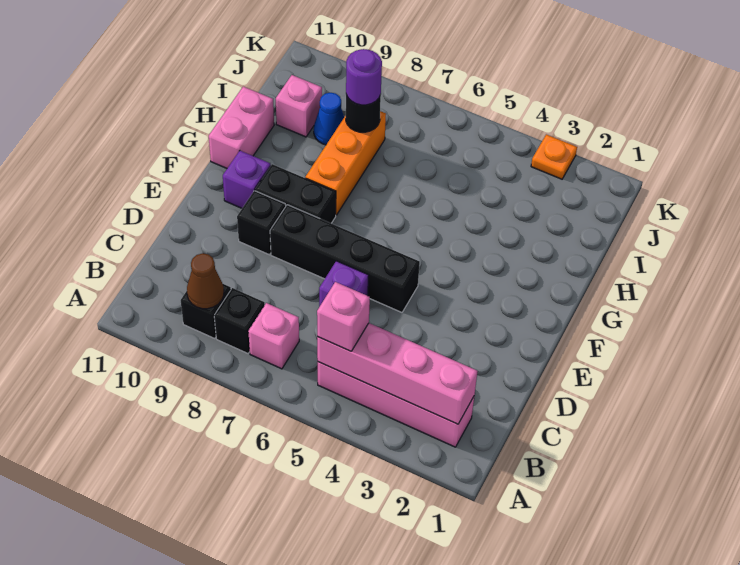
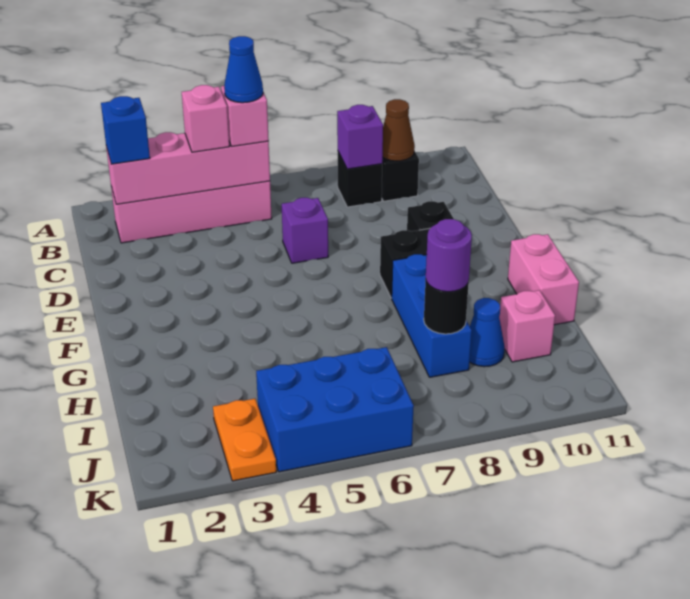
none -> blue brick B2 level 3
none -> blue cone B5 level 4
pink brick B7 level 1 -> pink brick B4 level 3
black brick E5:E8 level 1 -> none
purple brick F10 level 1 -> purple brick B8 level 2
orange brick G8:I8 level 1 -> blue brick G8:I8 level 1
none -> blue brick J4:K6 level 1
orange plate K3 level 1 -> orange plate J3:K3 level 1

